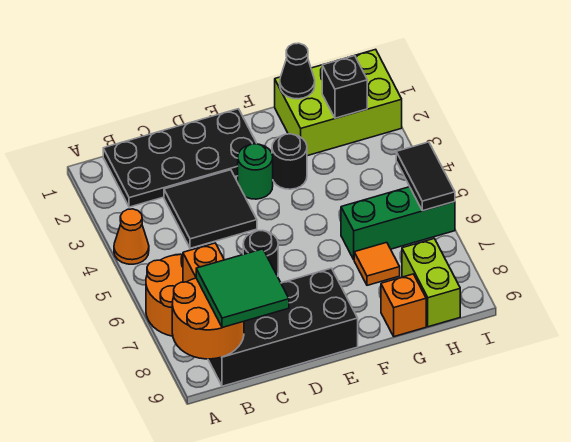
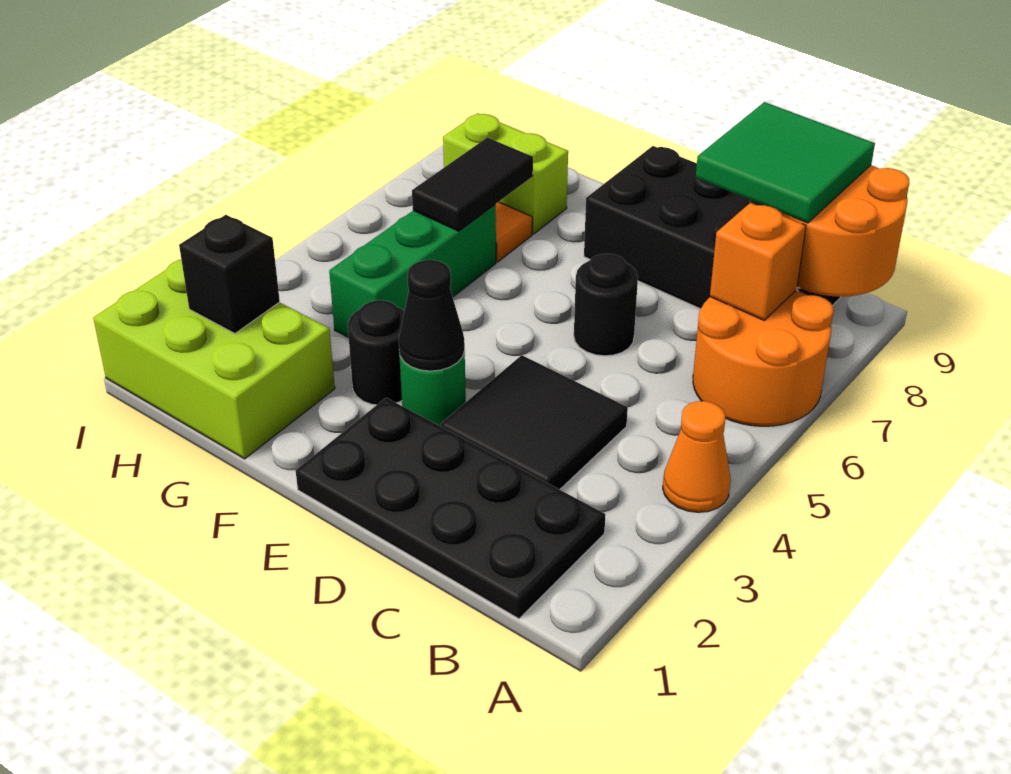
black cone G1 level 2 -> black cone E3 level 2
green brick G6:I6 level 1 -> green brick G4:G6 level 1
orange brick G9 level 1 -> none
lime brick H8:H9 level 1 -> lime brick G8:H8 level 1
black tile I5:I6 level 2 -> black tile G6:G7 level 2

